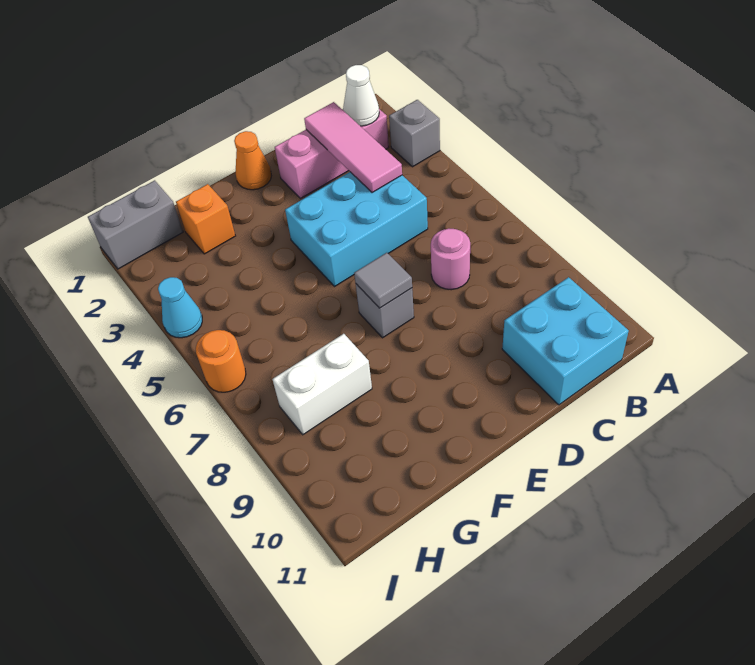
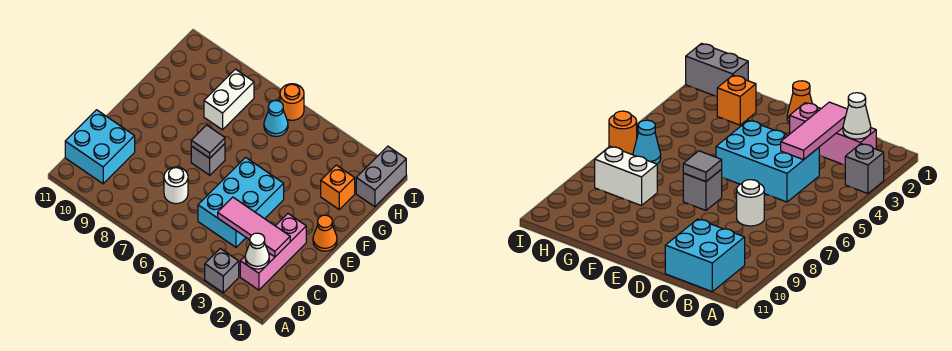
pink round brick C7 level 1 -> white round brick C7 level 1
cyan cone I4 level 1 -> cyan cone H6 level 1

